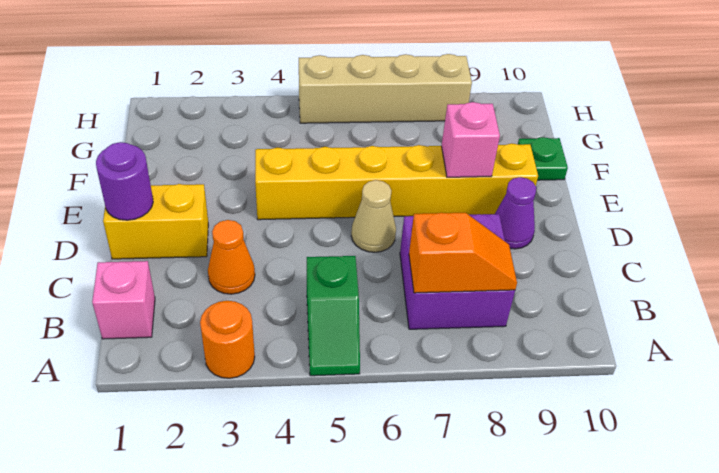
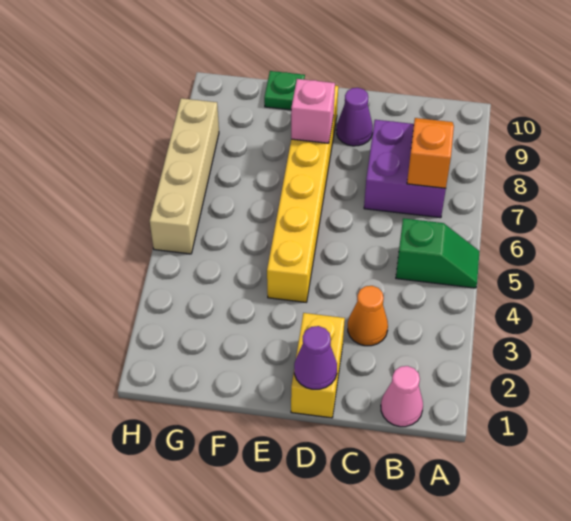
orange round brick A3 level 1 -> none
pink brick B1 level 1 -> pink cone B1 level 1
purple round brick D1 level 2 -> purple cone D1 level 2
tan cone D6 level 1 -> none

